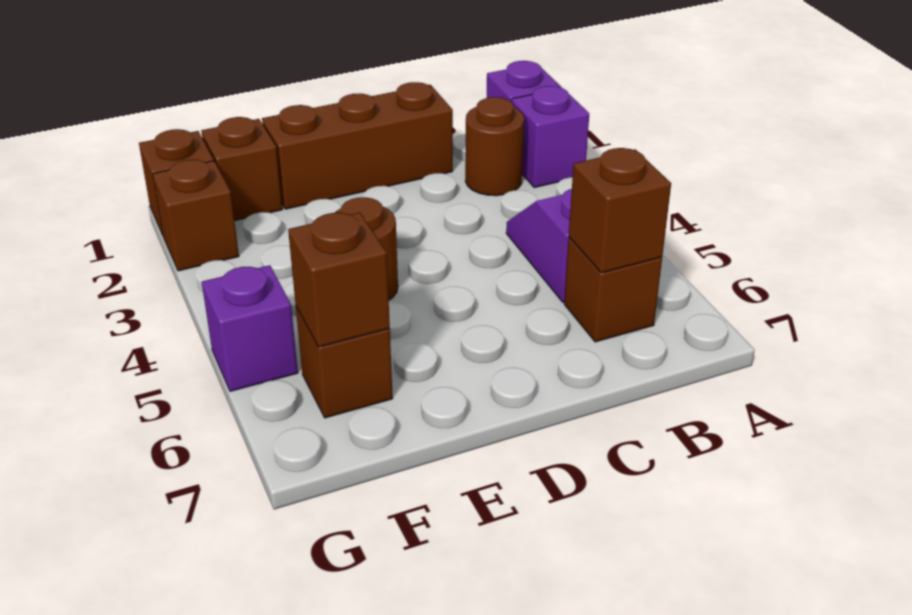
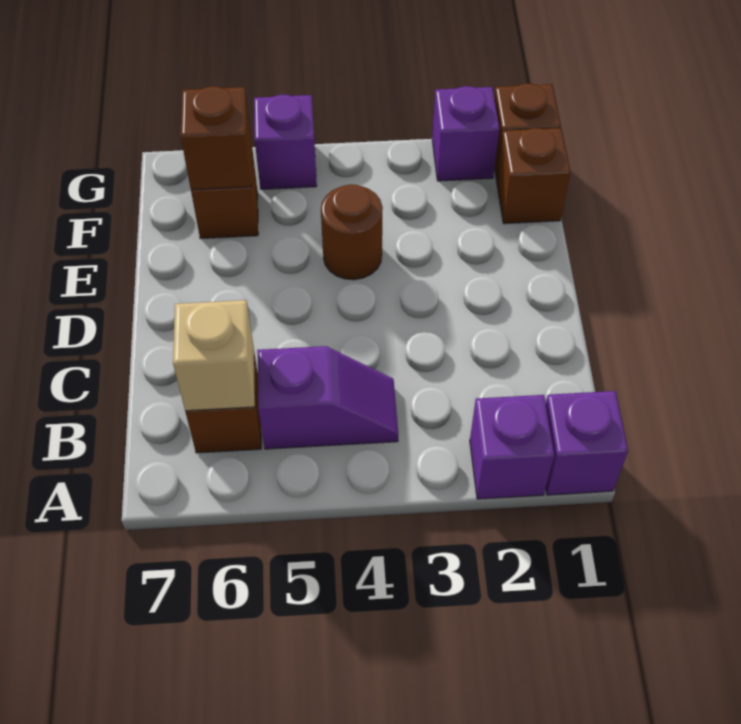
brown round brick B2 level 1 -> none
brown brick B6 level 2 -> tan brick B6 level 2
brown brick C1:E1 level 1 -> none
brown brick G2 level 1 -> purple brick G2 level 1

